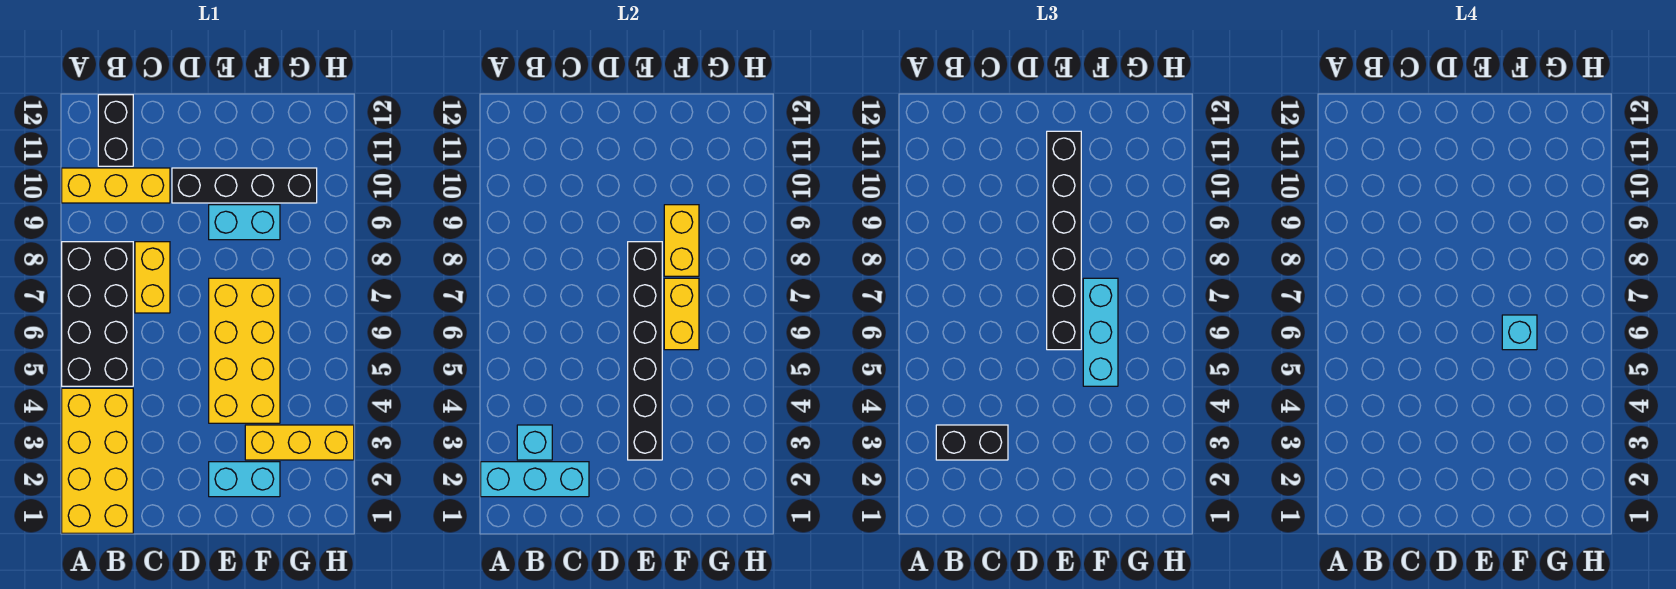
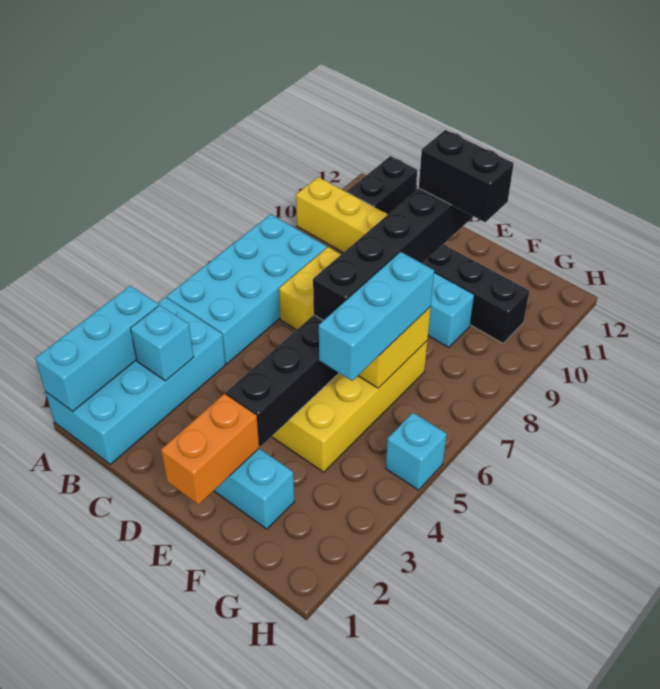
yellow brick A1:B4 level 1 -> cyan brick A1:B4 level 1
cyan brick A2:C2 level 2 -> cyan brick A1:A3 level 2
black brick A5:B8 level 1 -> cyan brick A5:B8 level 1
black brick B3:C3 level 3 -> black brick E10:F10 level 4
none -> orange brick E1:E2 level 2
yellow brick F3:H3 level 1 -> none
cyan brick F6 level 4 -> cyan brick H5 level 1
yellow brick F8:F9 level 2 -> none

